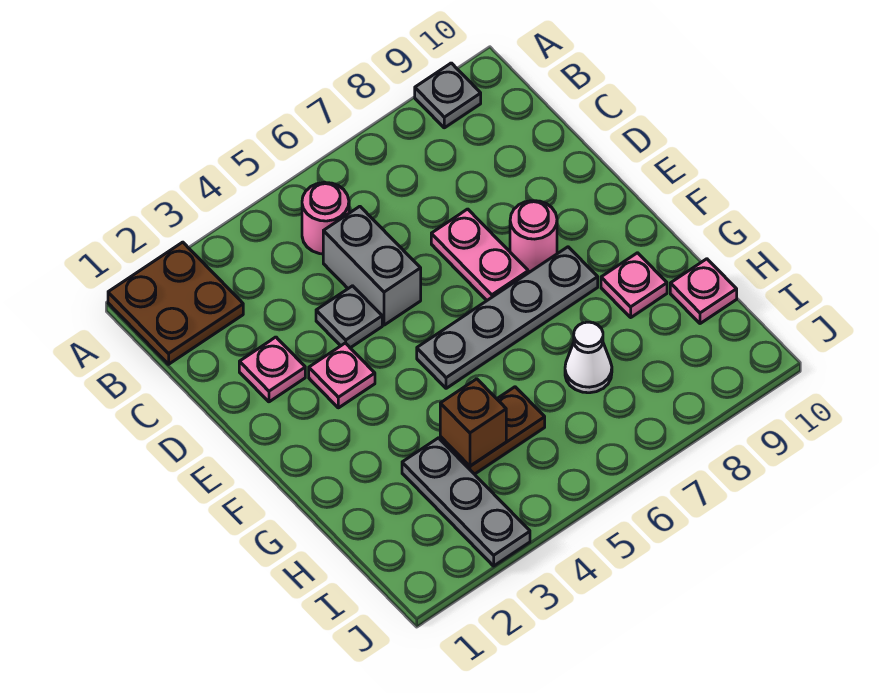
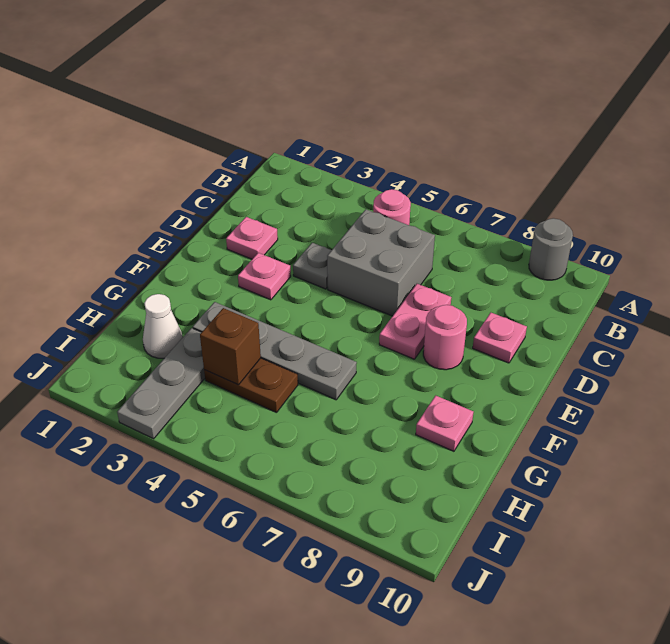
brown plate A1:B2 level 1 -> none
grey plate A9 level 1 -> grey round brick A9 level 1
grey brick C5:D5 level 1 -> grey brick C5:D6 level 1
grey plate F5:F8 level 1 -> grey plate G3:G6 level 1
white cone H7 level 1 -> white cone H2 level 1
pink plate H10 level 1 -> pink plate D9 level 1

